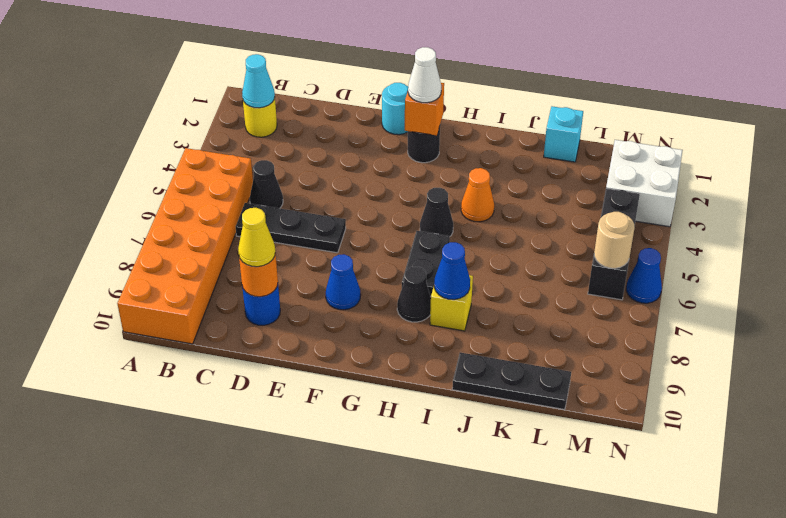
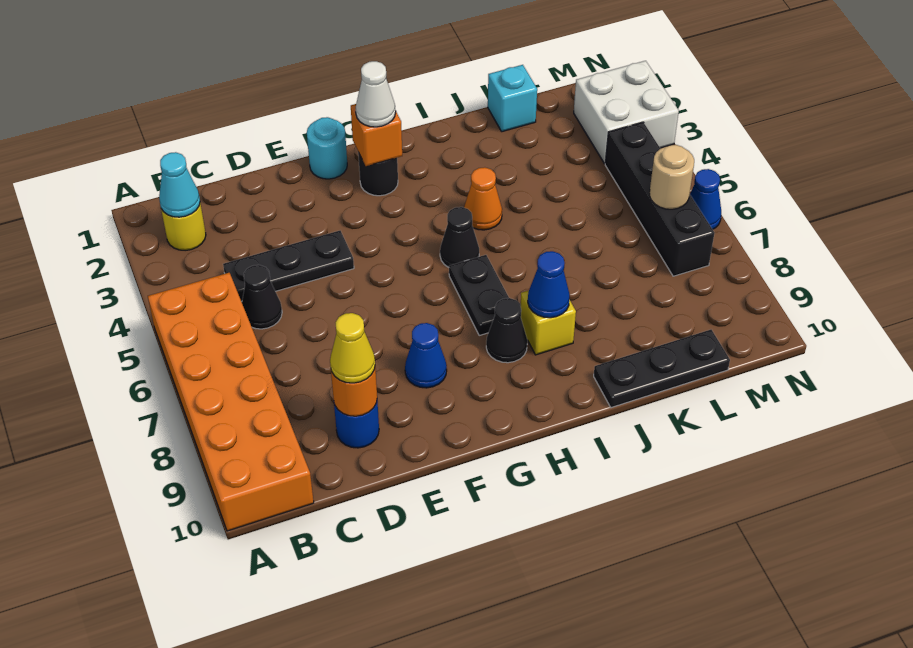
black plate C6:E6 level 1 -> black plate C4:E4 level 1
black brick M4:M6 level 1 -> black brick M4:M7 level 1

